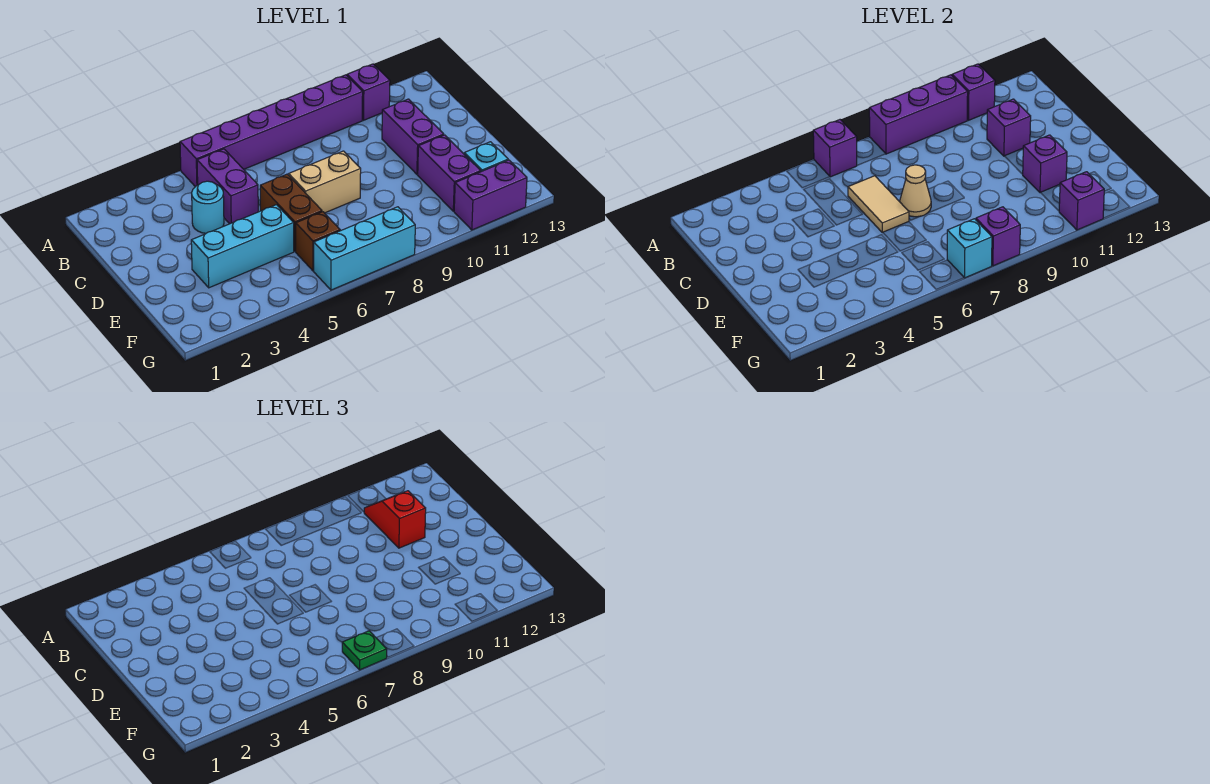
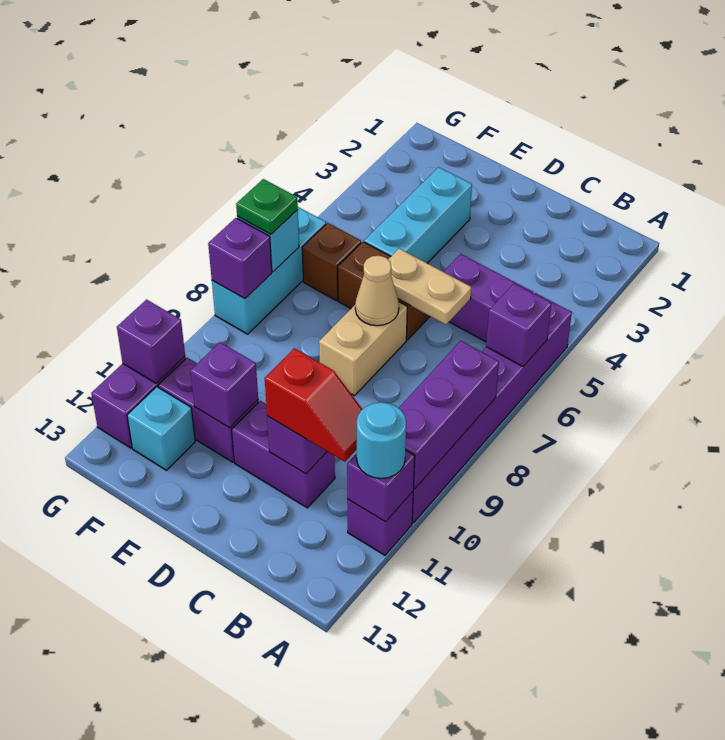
cyan round brick C4 level 1 -> cyan round brick A11 level 3
tan tile C6:D6 level 2 -> tan plate C6:D6 level 2

